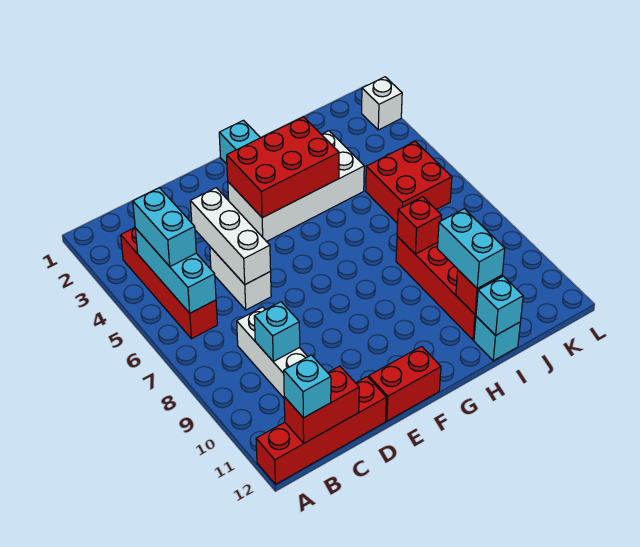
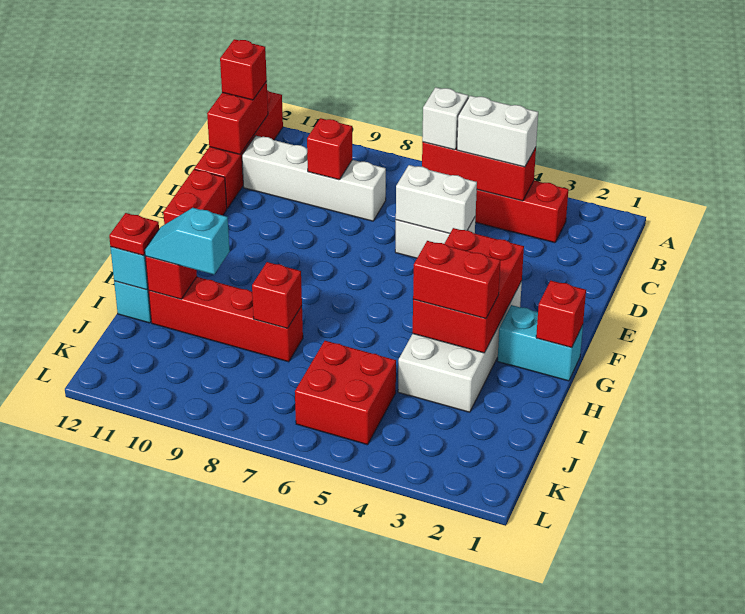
cyan brick B4:B6 level 2 -> red brick B4:B6 level 2
cyan brick B4:B5 level 3 -> white brick B4:B5 level 3
cyan brick B12 level 3 -> red brick B12 level 3
cyan brick C9 level 2 -> red brick C9 level 2
white brick D4:D6 level 2 -> white brick D5:D6 level 2
none -> red brick G1 level 2
none -> red brick H3:H4 level 3
cyan brick I10:I11 level 3 -> cyan slope I10:I11 level 3 top 10
none -> red plate I12 level 3
white brick L2 level 1 -> white brick B6 level 3

